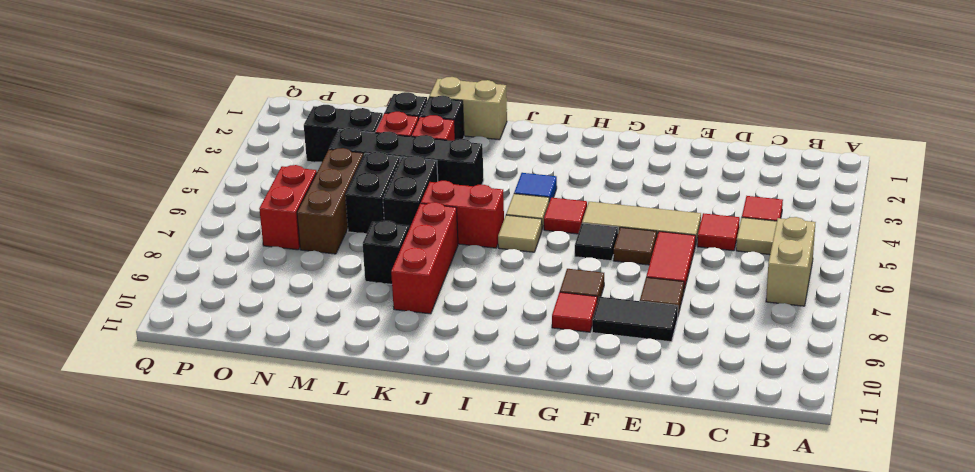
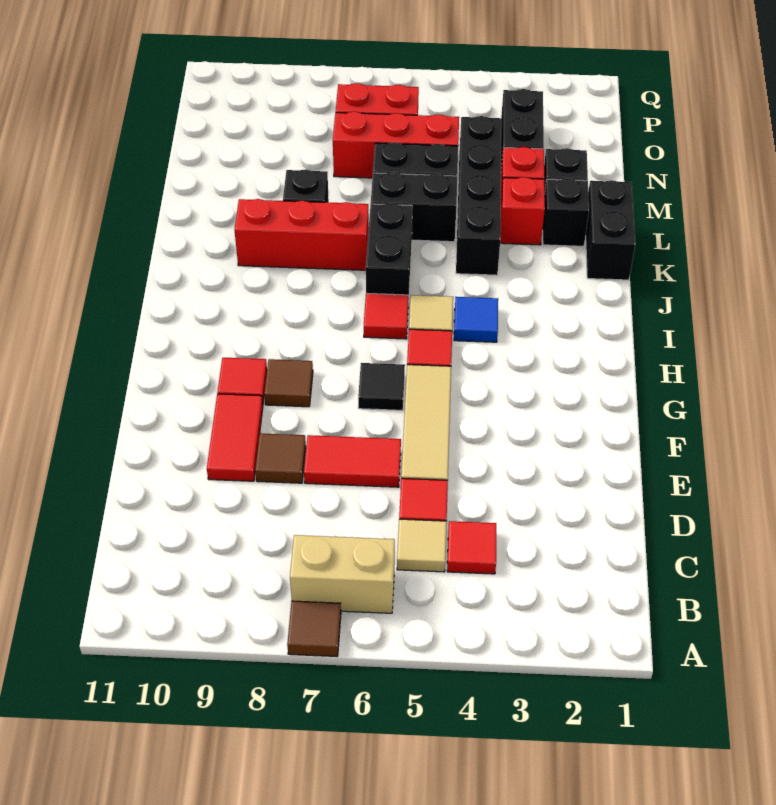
black tile E9:F9 level 1 -> red tile E9:F9 level 1
brown tile F6 level 1 -> brown tile A7 level 1
tan tile I6 level 1 -> red tile I6 level 1
red brick J6:K6 level 1 -> black brick J6:K6 level 1
tan brick K1:L1 level 1 -> black brick K1:L1 level 1
brown brick N5:N7 level 1 -> red brick N5:N7 level 1

